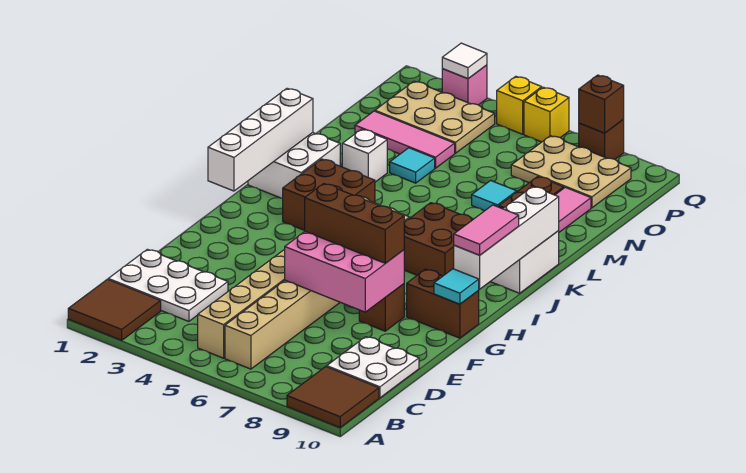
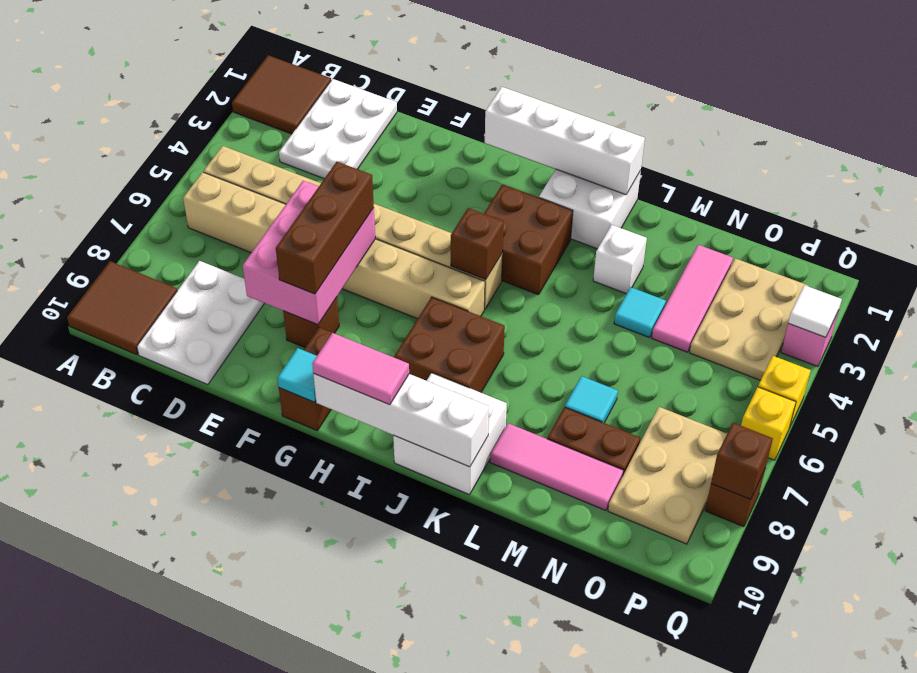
white plate C9:D10 level 1 -> white plate C8:D10 level 1
none -> brown brick I5 level 2

